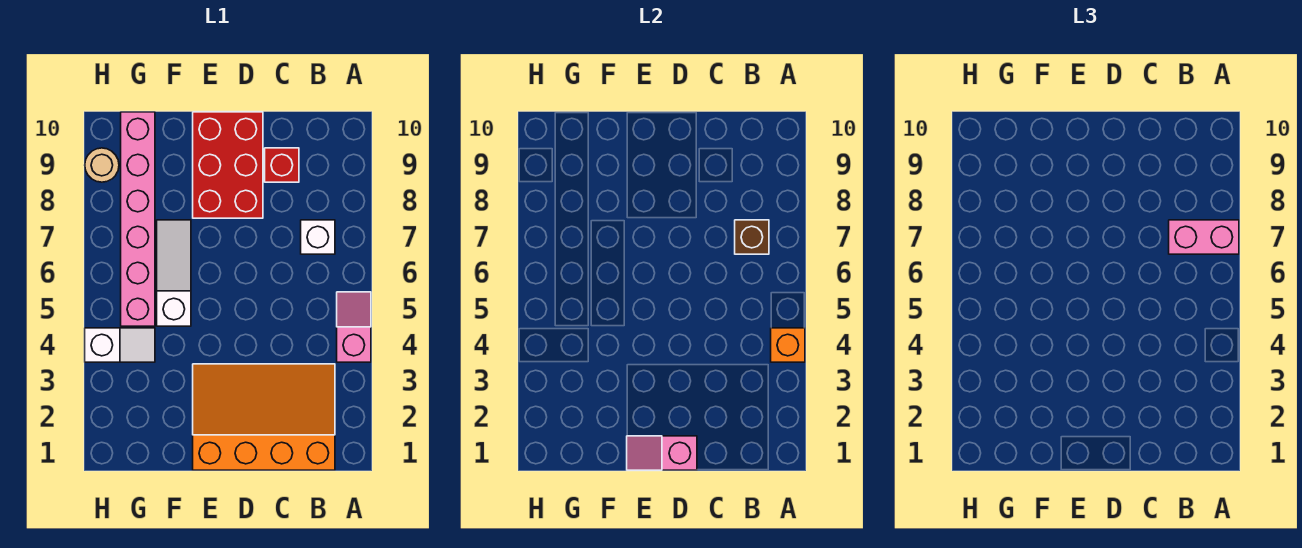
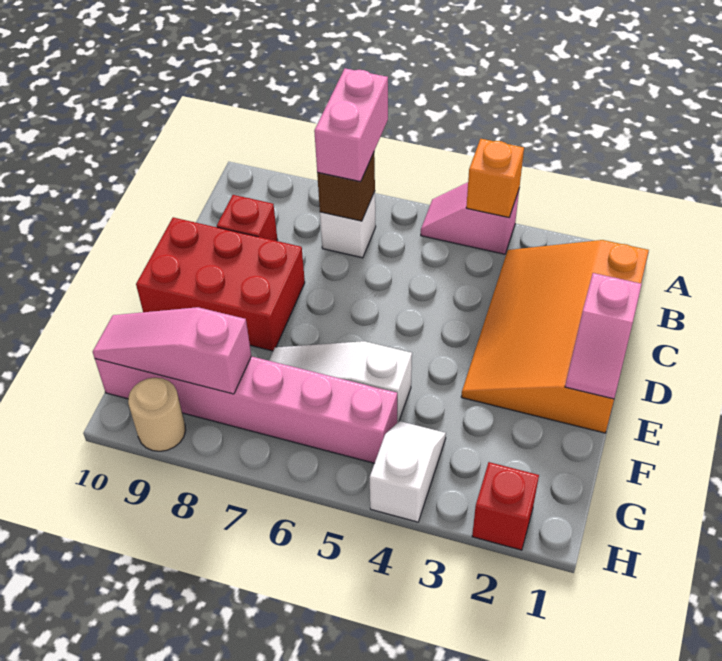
none -> pink slope G8:G10 level 2 top 8
none -> red brick H2 level 1

